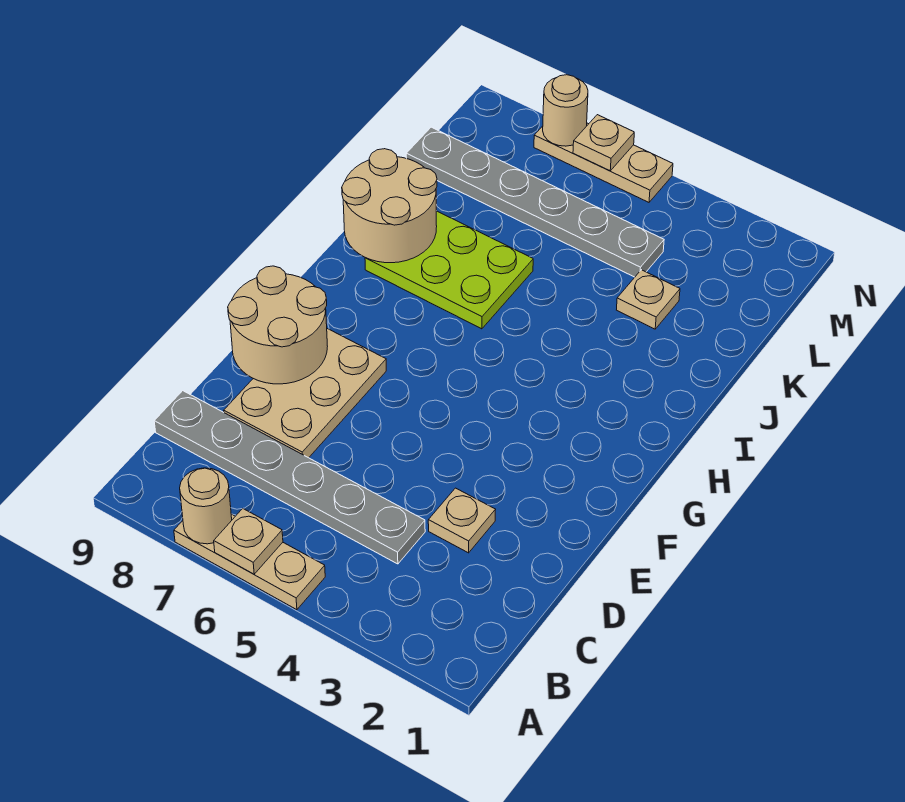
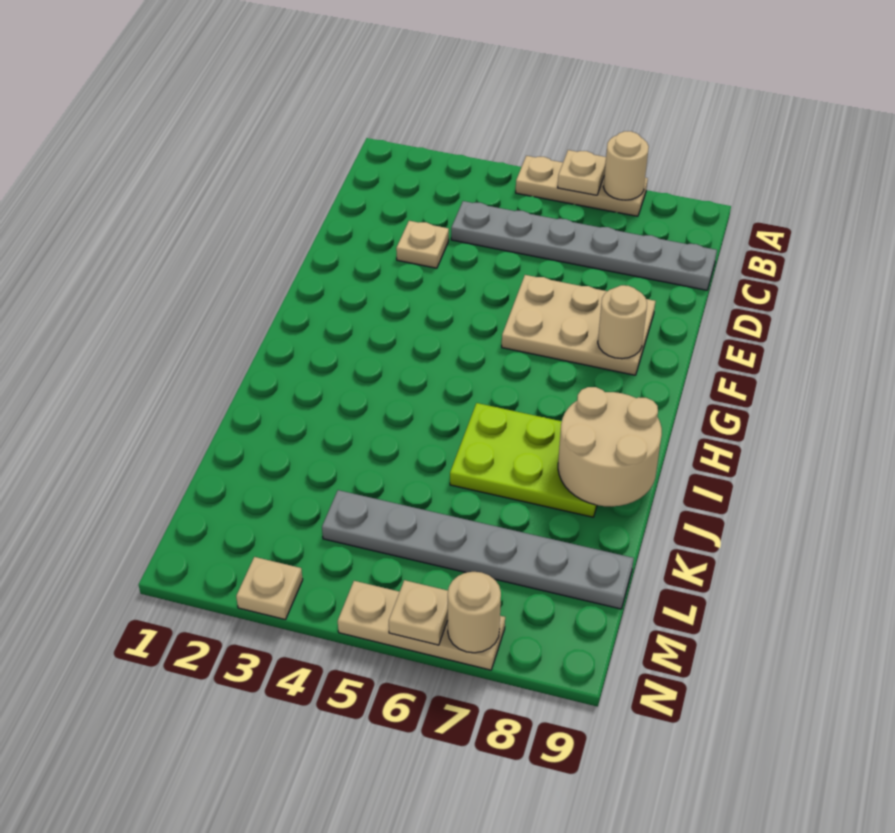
tan plate D7:F8 level 1 -> tan plate E6:F8 level 1
tan round brick E8:F9 level 2 -> tan round brick F8 level 2
tan plate K3 level 1 -> tan plate N3 level 1

